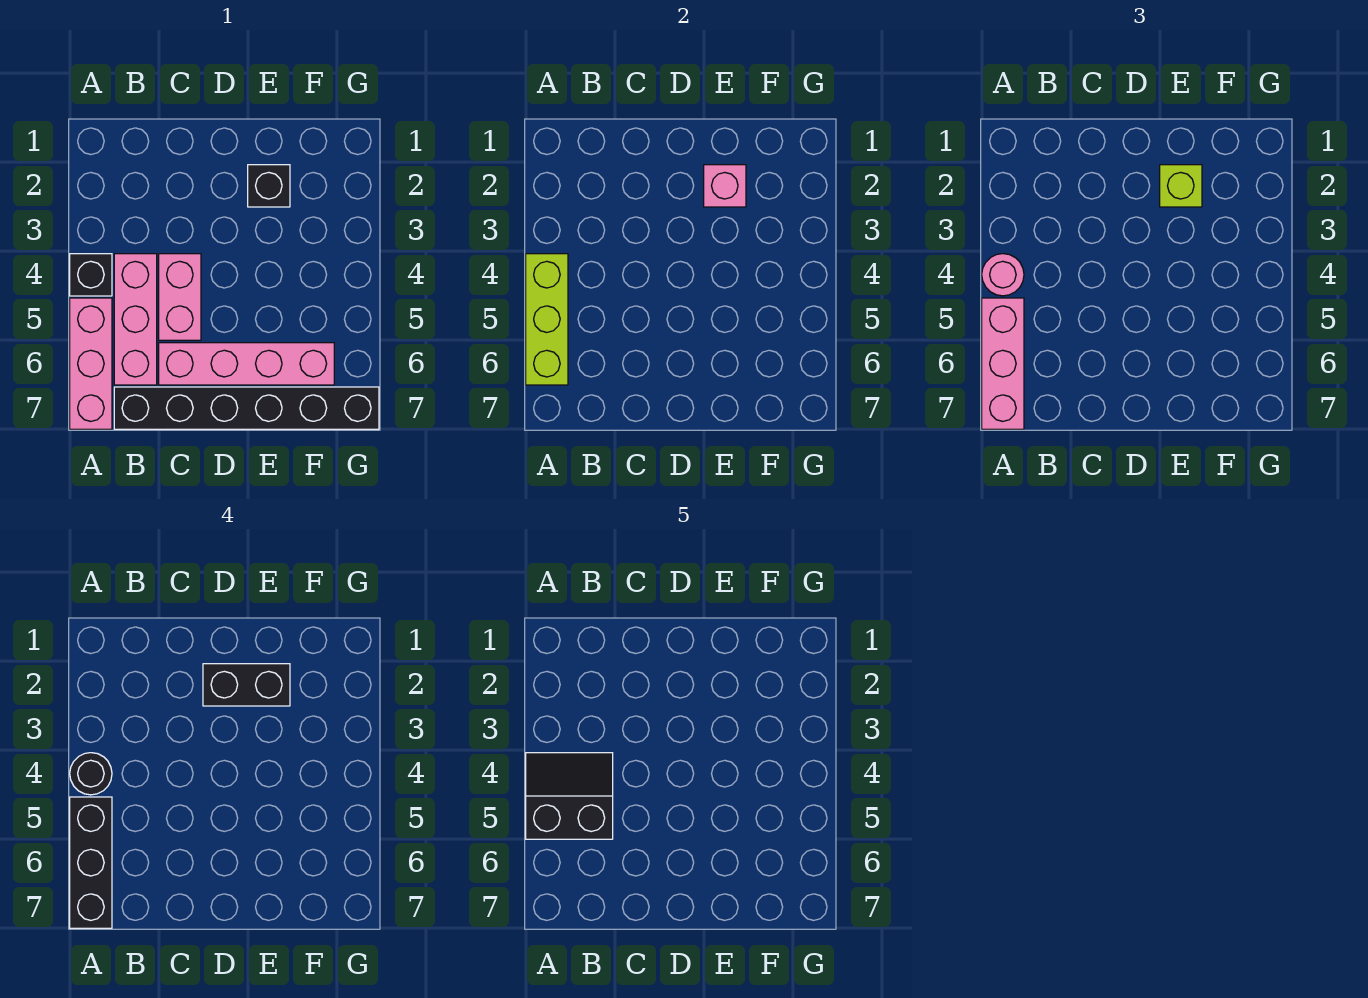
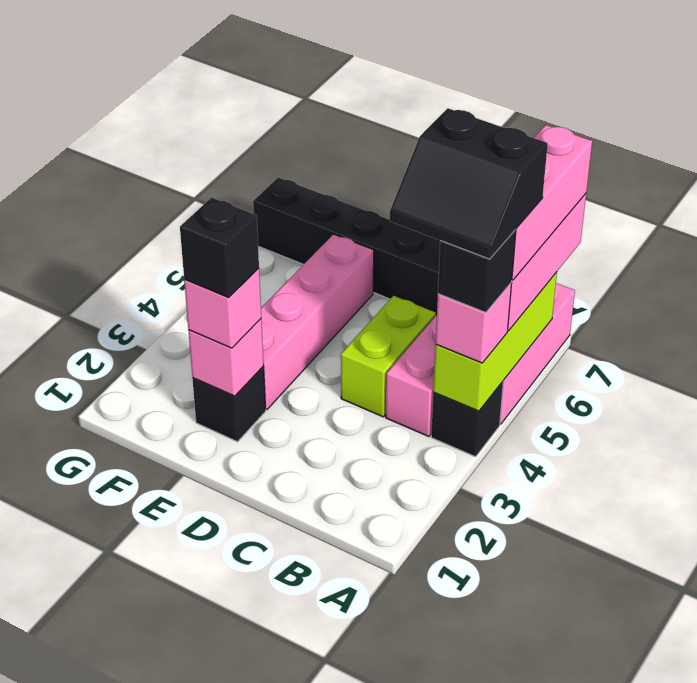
pink round brick A4 level 3 -> pink brick A4 level 3
black round brick A4 level 4 -> black brick A4 level 4
black brick A5:A7 level 4 -> pink brick A5:A7 level 4
pink brick C4:C5 level 1 -> lime brick C4:C5 level 1
pink brick C6:F6 level 1 -> pink brick E3:E6 level 1
black brick D2:E2 level 4 -> black brick E2 level 4
lime brick E2 level 3 -> pink brick E2 level 3

